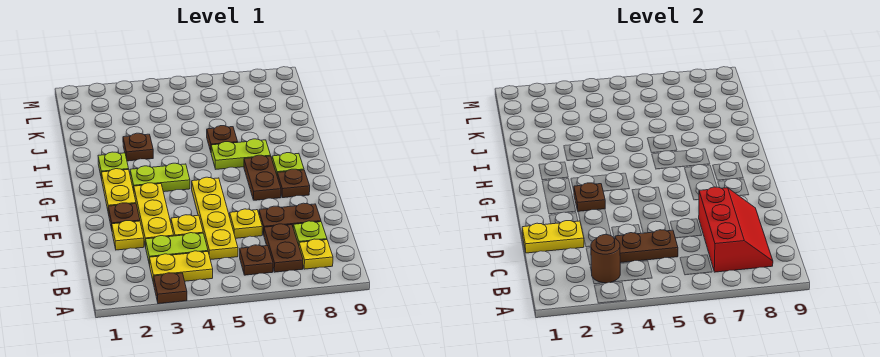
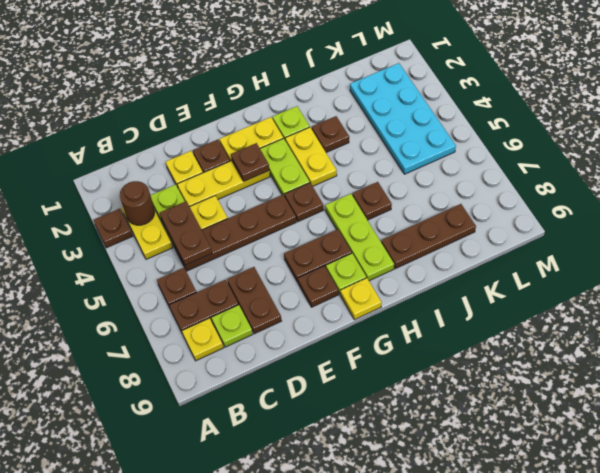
red slope B7:D8 level 2 top 7 -> none
yellow plate C5:F5 level 1 -> brown plate C5:F5 level 1
yellow plate D1:D2 level 2 -> yellow plate H3:H4 level 1
yellow plate D6 level 1 -> yellow plate G9 level 1
none -> brown plate G5 level 1
lime plate H6:H7 level 1 -> lime plate H6:H8 level 1
none -> brown plate I8:K8 level 1
none -> cyan plate K2:L5 level 1

